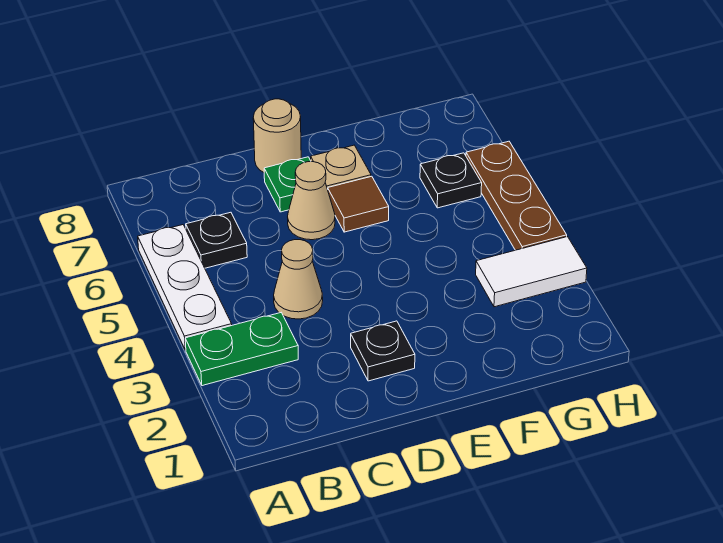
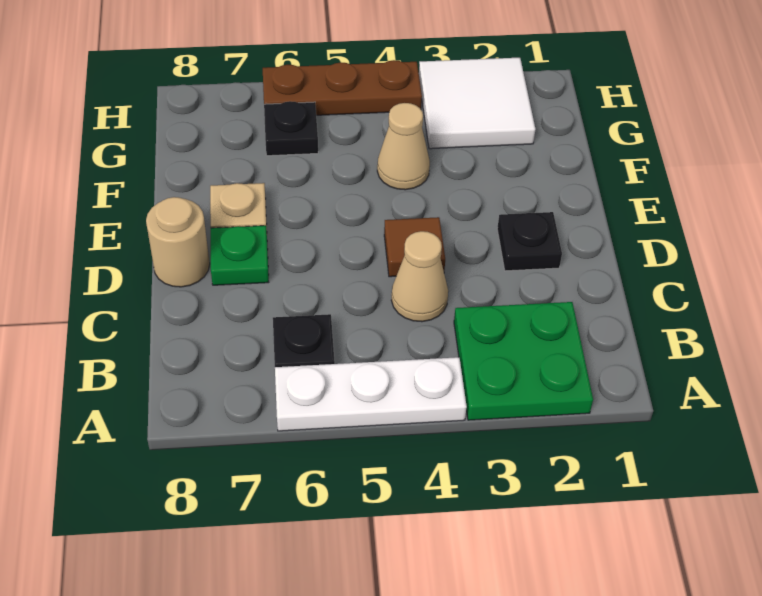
green plate A3:B3 level 1 -> green plate A2:B3 level 1
tan cone D6 level 1 -> tan cone F4 level 1
brown tile E6 level 1 -> brown tile D4 level 1
white tile G3:H3 level 1 -> white tile G2:H3 level 1

